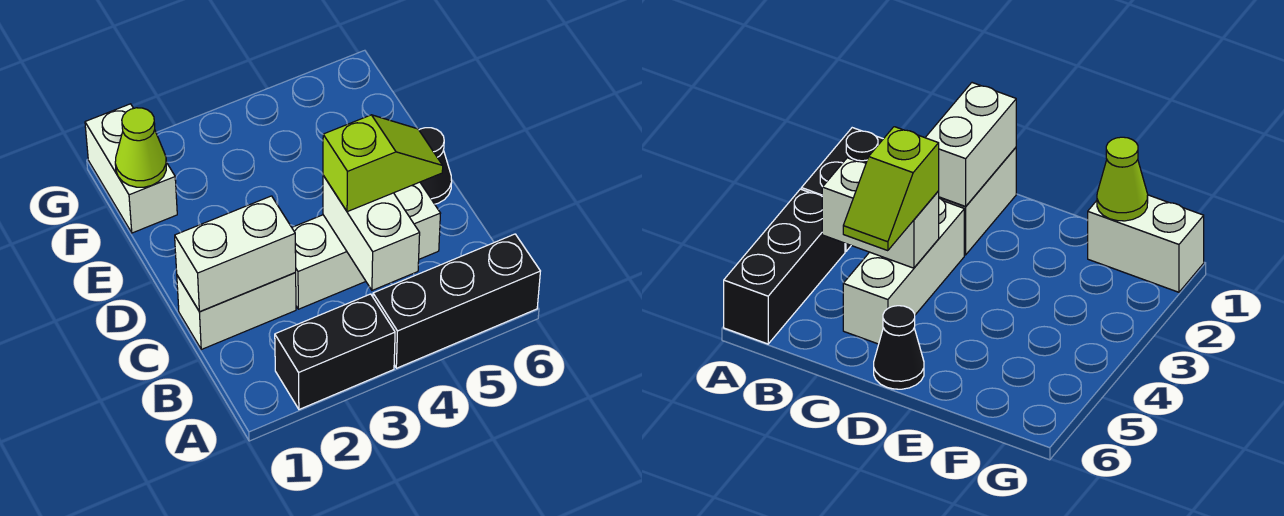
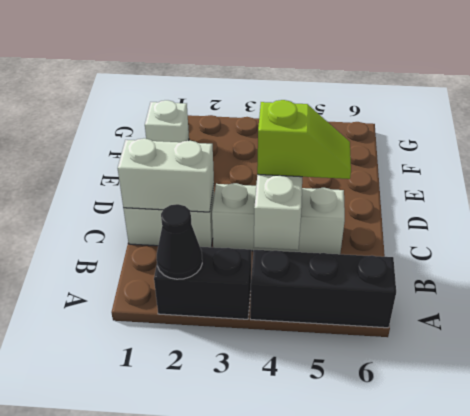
black cone D6 level 1 -> black cone A2 level 2
white brick F1:G1 level 1 -> white brick F1 level 1
lime cone F1 level 2 -> none

